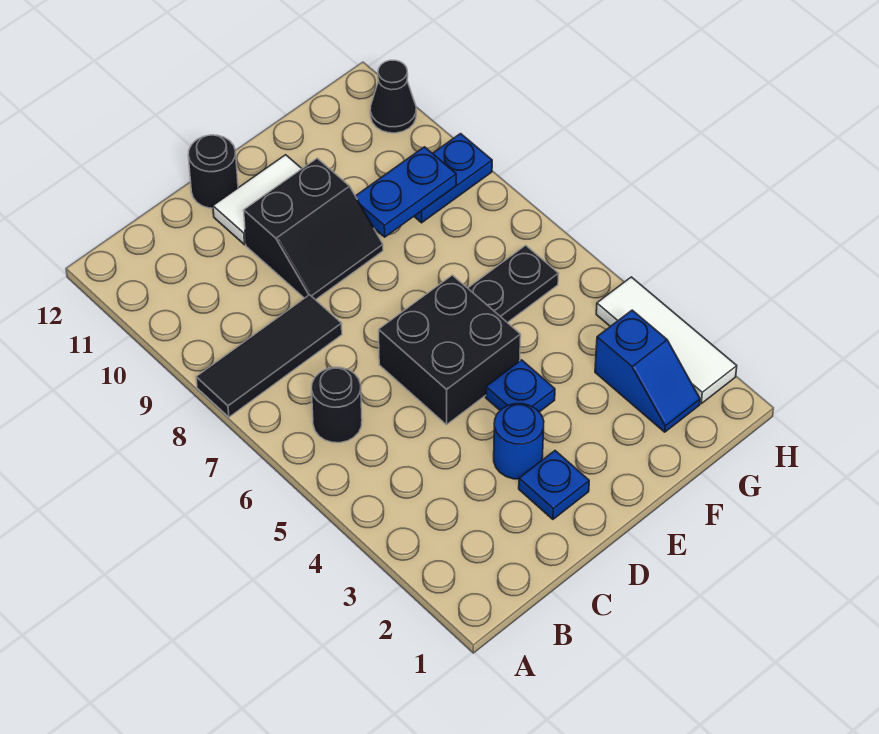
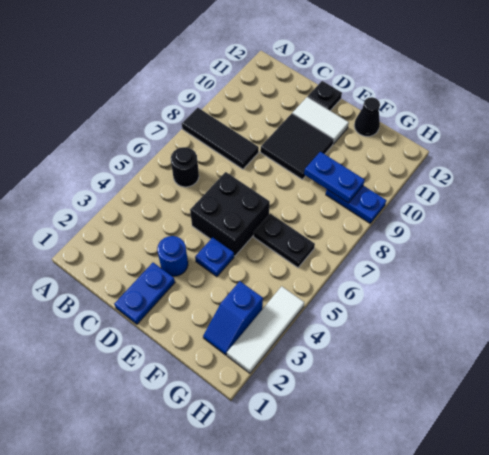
blue plate D2 level 1 -> blue plate D1:D2 level 1
black slope D9:E10 level 1 top 10 -> black tile D9:E10 level 1
black round brick D12 level 1 -> black plate D12 level 1
black cone H11 level 1 -> black cone F12 level 1

